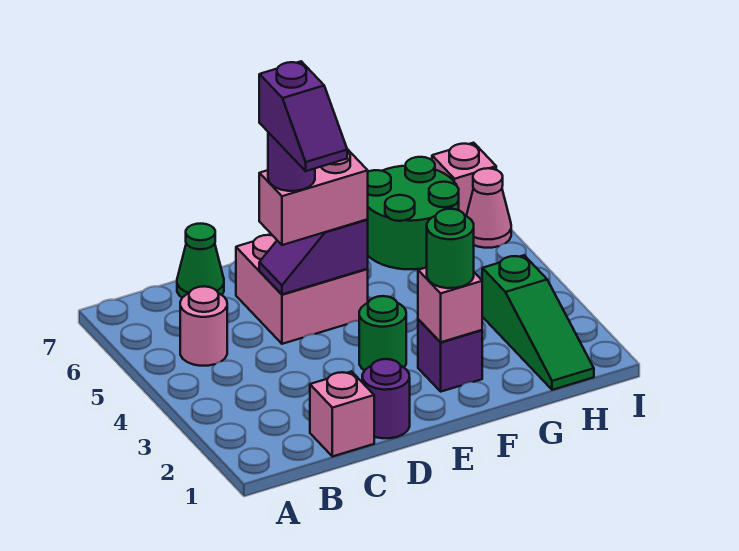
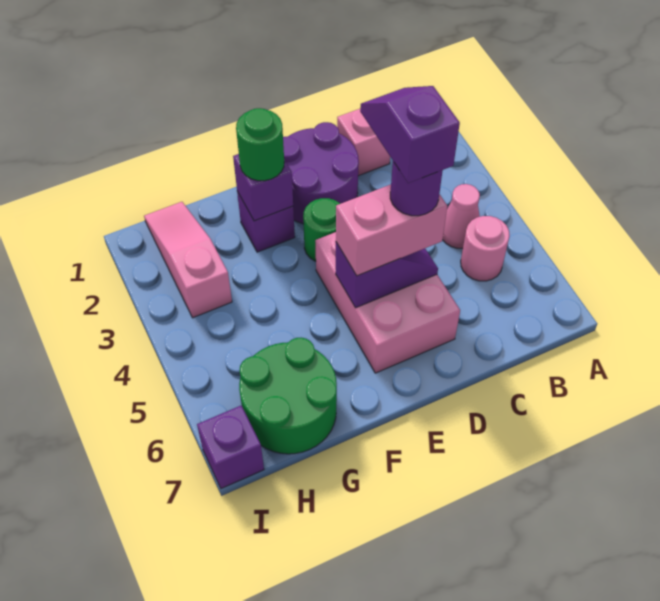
green cone C7 level 1 -> none
purple round brick D1 level 1 -> purple round brick D1:E2 level 1
pink brick D5:E6 level 1 -> pink brick D4:E6 level 1
pink brick F2 level 2 -> purple brick F2 level 2
green slope H1:H3 level 1 top 3 -> pink slope H1:H3 level 1 top 3
pink cone I6 level 1 -> pink cone B4 level 1
pink brick I7 level 1 -> purple brick I7 level 1

